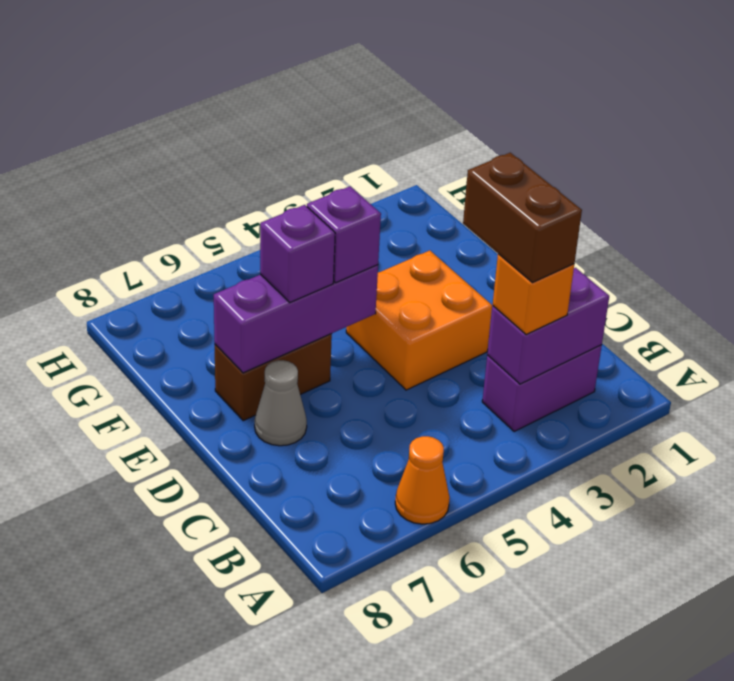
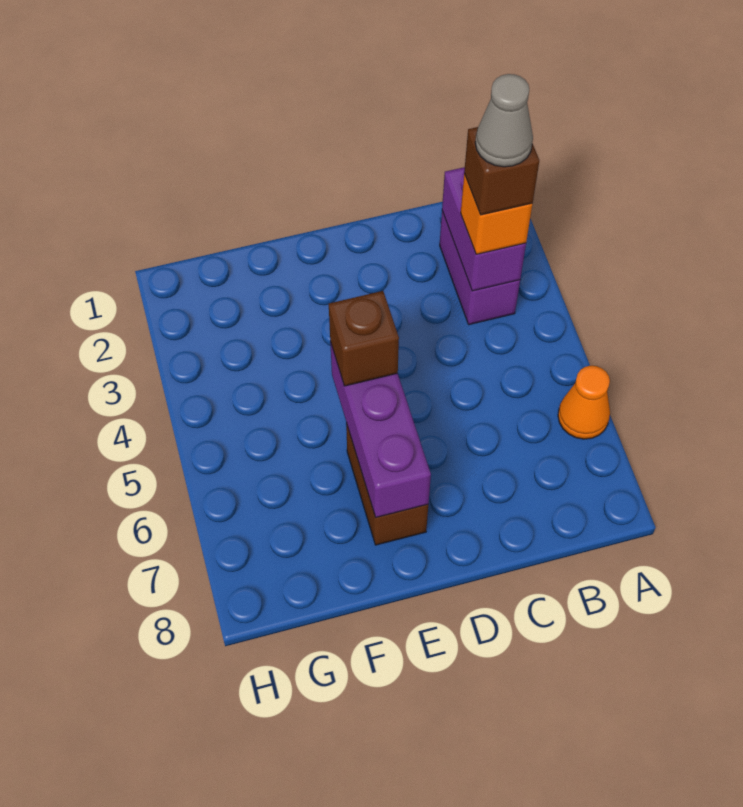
brown brick B3:C3 level 4 -> brown brick B3 level 4
orange brick D3:E4 level 1 -> none
grey cone D7 level 1 -> grey cone B3 level 5
purple brick E5 level 3 -> brown brick E5 level 3
purple brick E6 level 3 -> none

